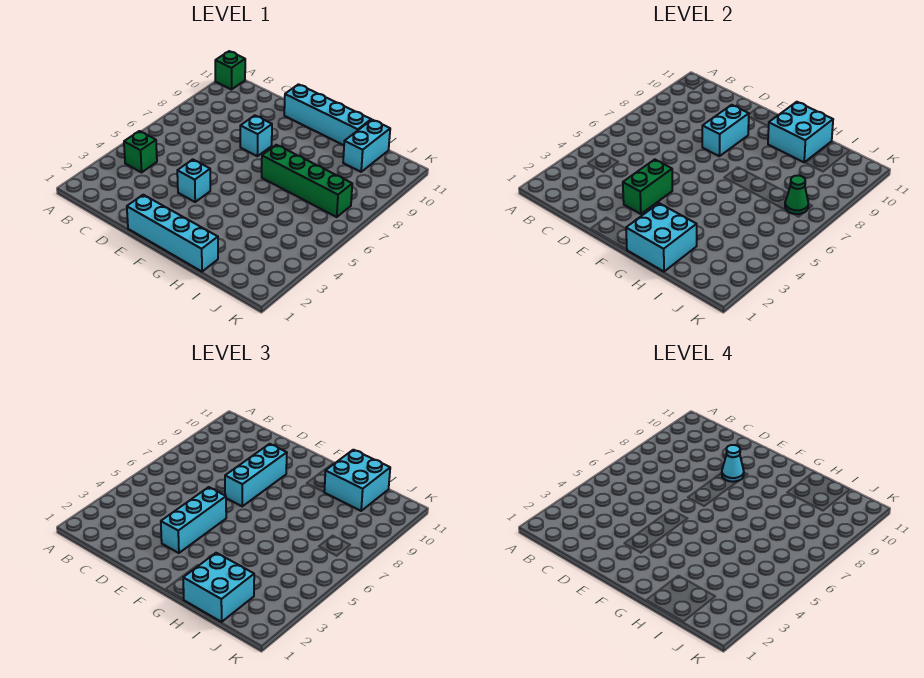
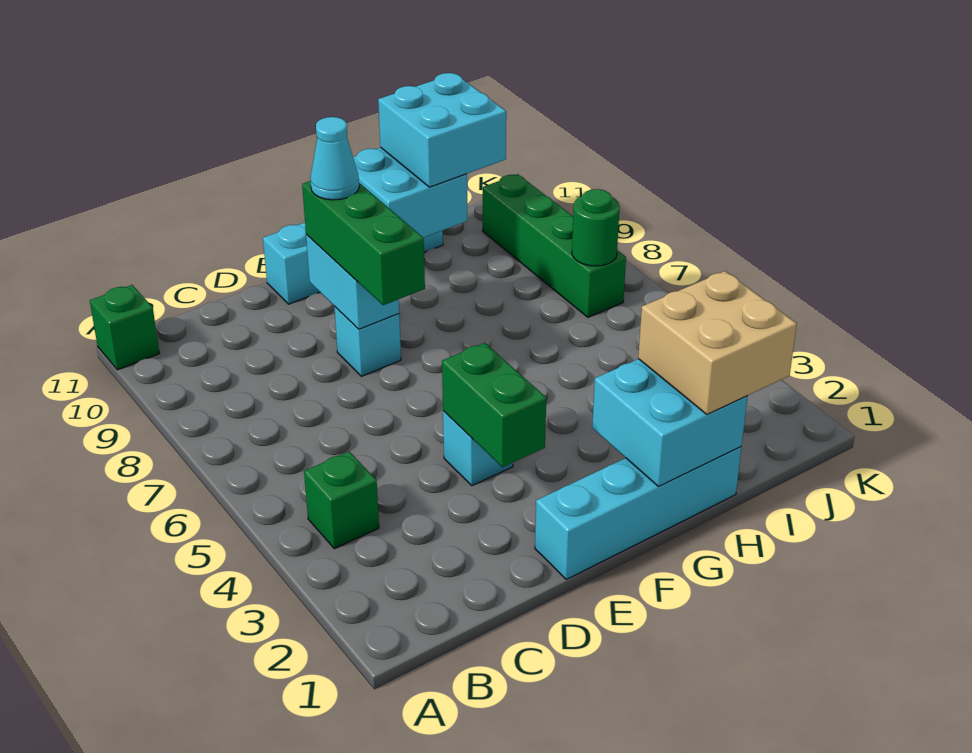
cyan brick E3:E5 level 3 -> none
cyan brick E7:E9 level 3 -> green brick E7:E9 level 3
green brick G7:J7 level 1 -> green brick J7:J10 level 1
cyan brick H1:I2 level 3 -> tan brick H1:I2 level 3
cyan brick I10:I11 level 1 -> none
green cone J7 level 2 -> green round brick J7 level 2

